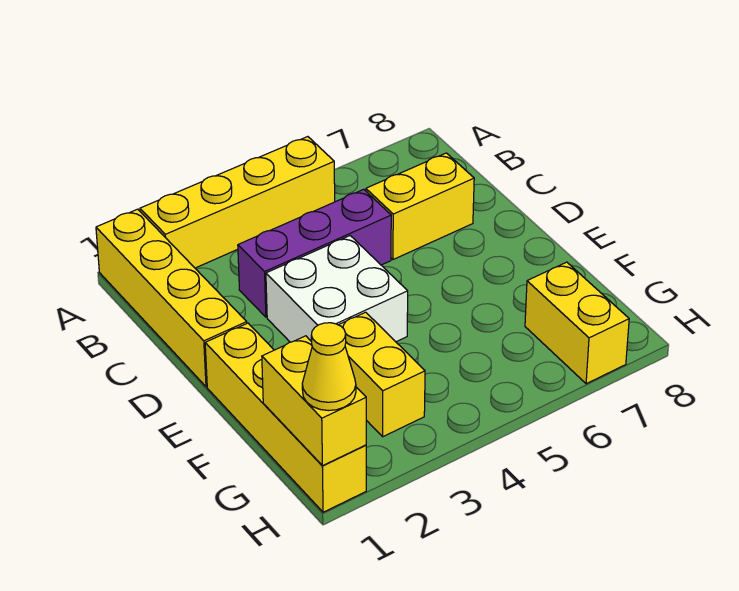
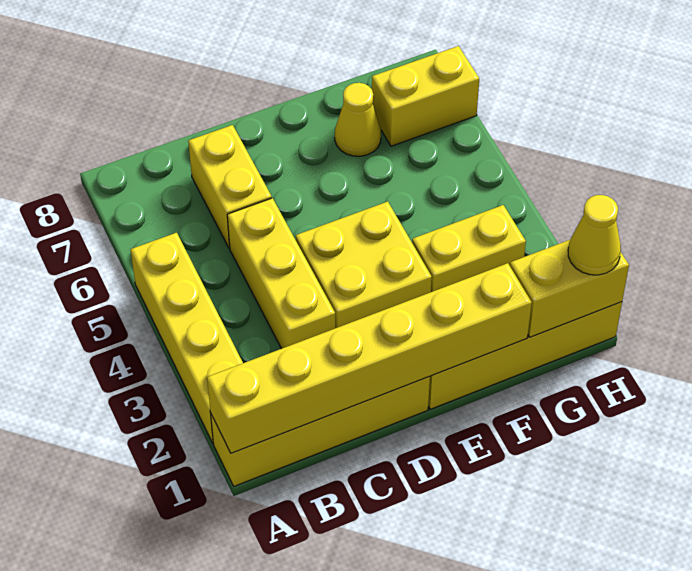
none -> yellow brick A1:F1 level 2
purple brick C3:C5 level 1 -> yellow brick C3:C5 level 1
white brick D3:E4 level 1 -> yellow brick D3:E4 level 1
none -> yellow cone F7 level 1

